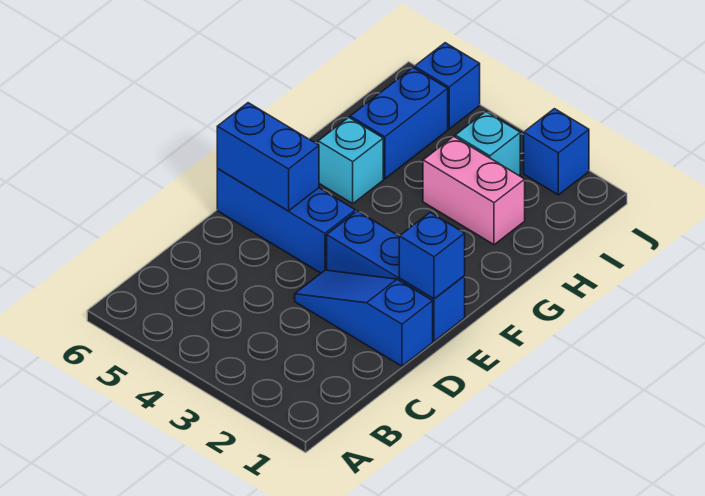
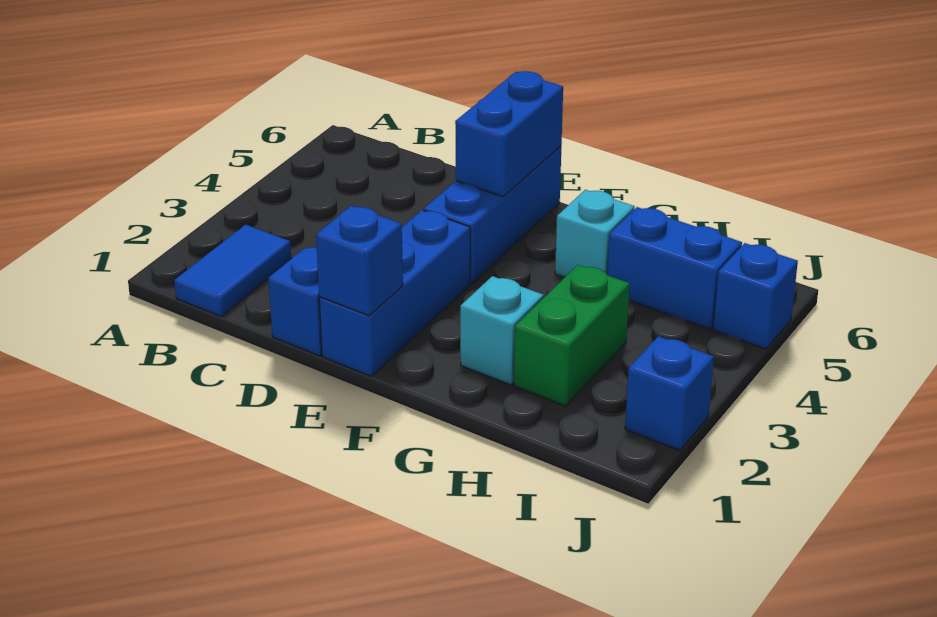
none -> blue tile B1:B2 level 1
pink brick H2:H3 level 1 -> green brick H2:H3 level 1
cyan brick I3 level 1 -> cyan brick G2 level 1

